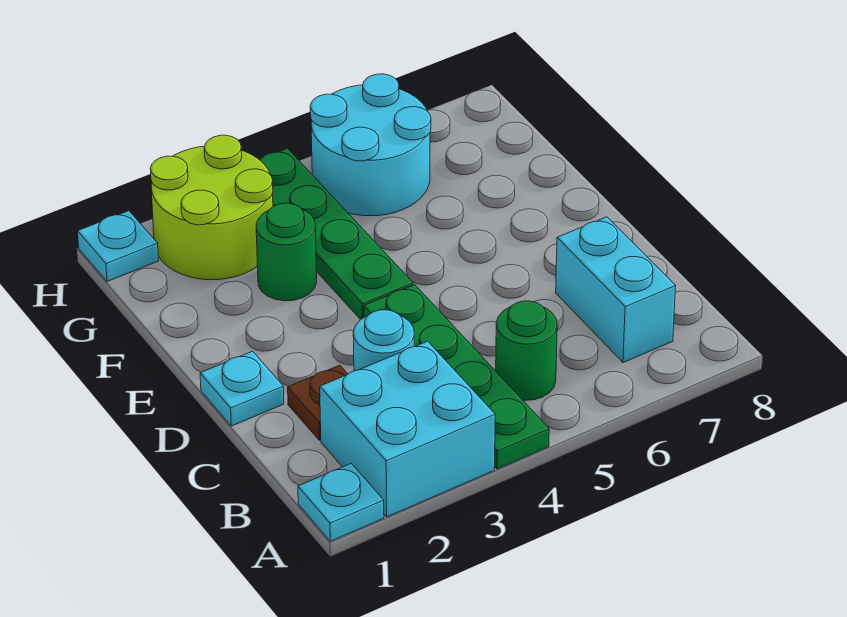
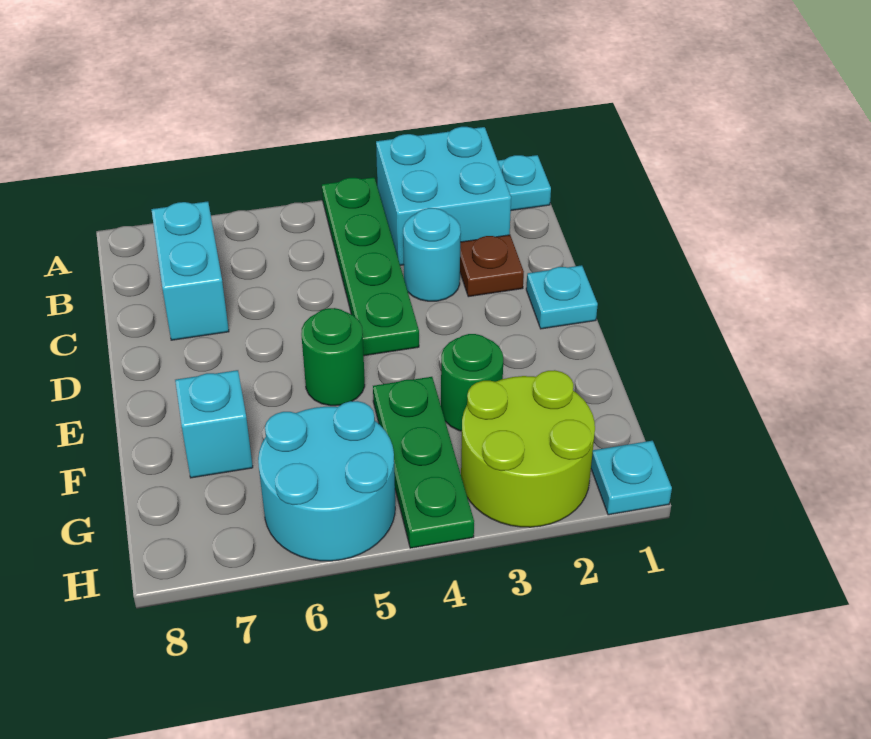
green round brick B5 level 1 -> green round brick E5 level 1
green plate E4:H4 level 1 -> green plate F4:H4 level 1
none -> cyan brick F7 level 1

